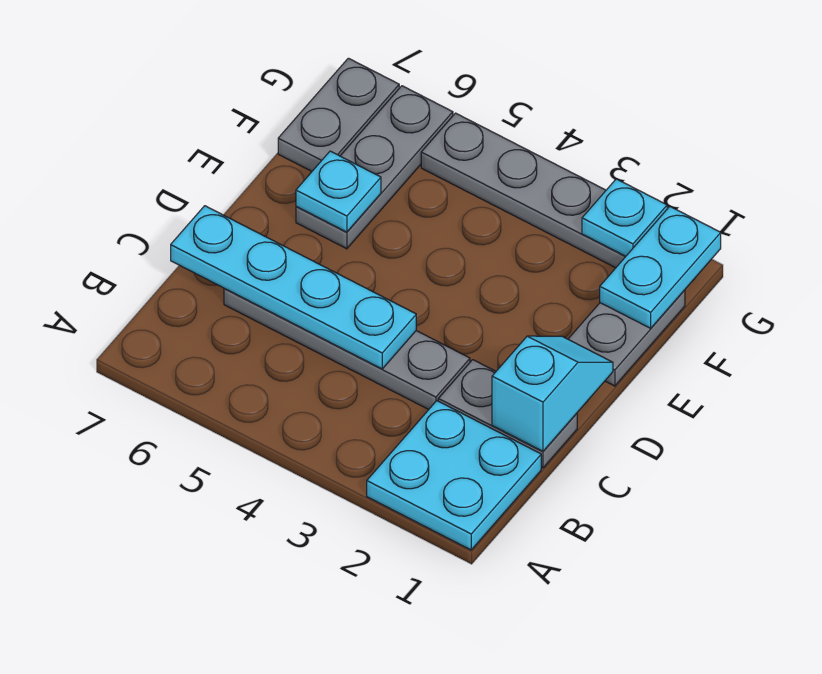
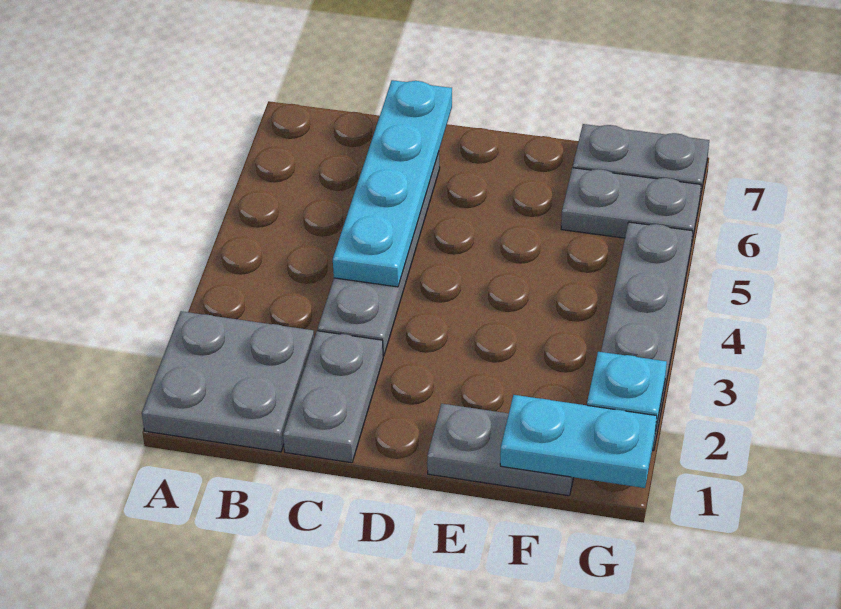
cyan plate A1:B2 level 1 -> grey plate A1:B2 level 1
cyan slope C1:D1 level 2 top C -> none
grey plate E6:G6 level 1 -> grey plate F6:G6 level 1
cyan plate E6 level 2 -> none

